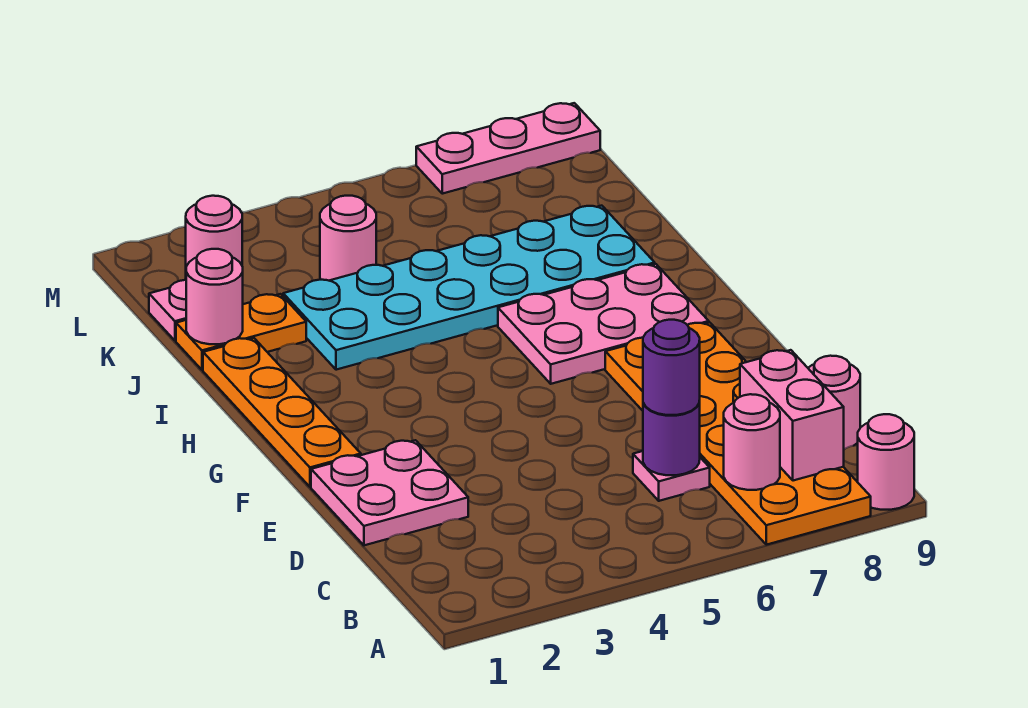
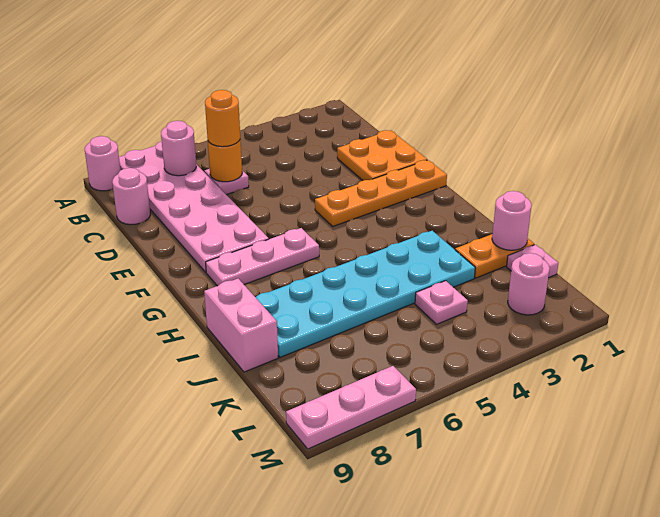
orange plate A7:F8 level 1 -> pink plate A7:F8 level 1
pink brick B8:C8 level 2 -> pink brick I9:J9 level 1
purple round brick C6 level 2 -> orange round brick C6 level 2
purple round brick C6 level 3 -> orange round brick C6 level 3
pink plate D1:E2 level 1 -> orange plate D1:E2 level 1
orange plate F1:I1 level 1 -> orange plate F1:F4 level 1
pink plate G6:H8 level 1 -> pink plate G6:G8 level 1
pink round brick K4 level 1 -> pink plate K4 level 1

